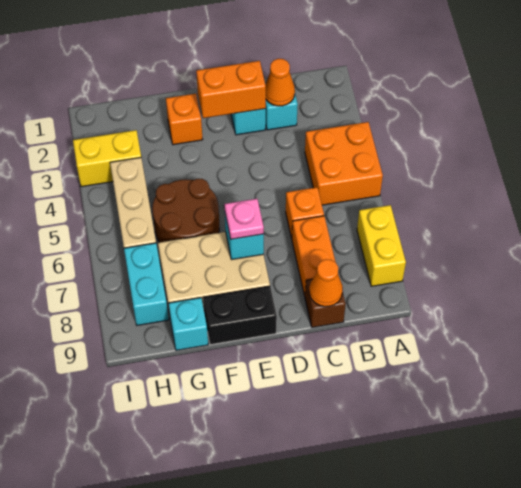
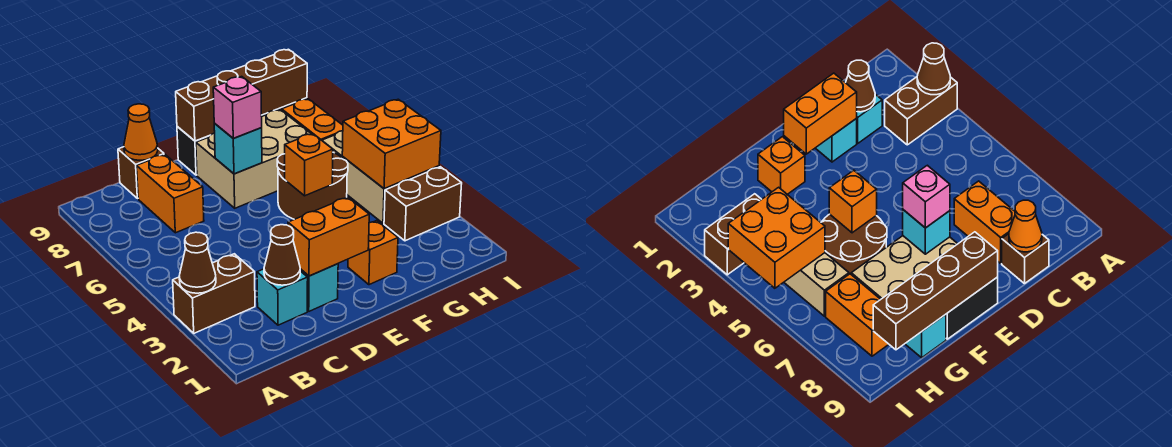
none -> brown brick A3:B3 level 1
none -> brown cone A3 level 2
orange brick A4:B5 level 1 -> orange brick H4:I5 level 2
yellow brick A7:A8 level 1 -> none
orange cone C2 level 2 -> brown cone C2 level 2
orange brick C6 level 1 -> orange brick F5 level 2
pink plate E7 level 3 -> pink brick E7 level 3
none -> brown brick E9:H9 level 2
yellow brick H3:I3 level 1 -> brown brick H3:I3 level 1
cyan brick H7:H8 level 1 -> orange brick H7:H8 level 1

